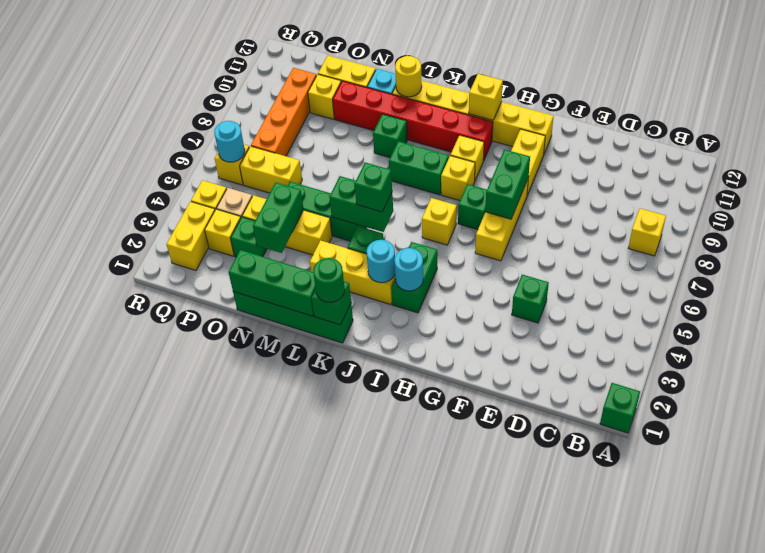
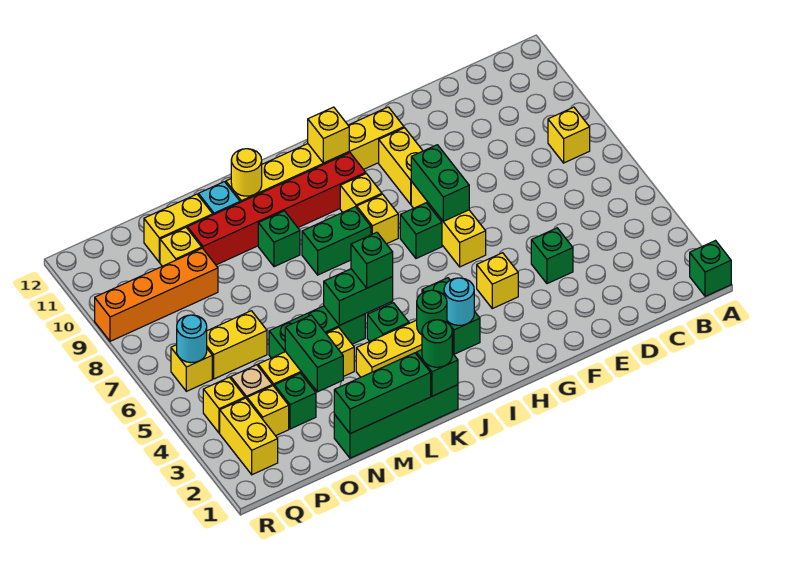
yellow brick I6 level 1 -> yellow brick G4 level 1
cyan round brick J3 level 2 -> green round brick J3 level 2
orange brick P7:P10 level 1 -> orange brick O9:R9 level 1

